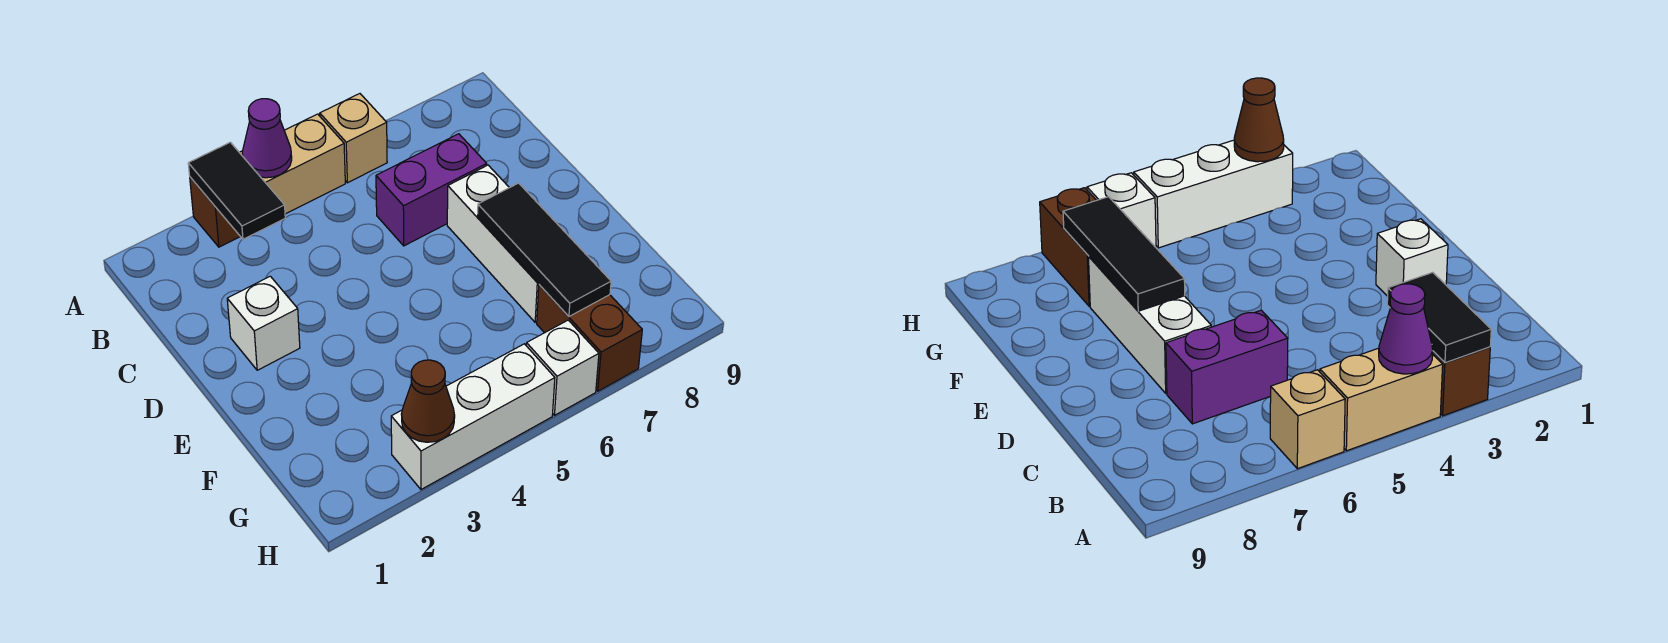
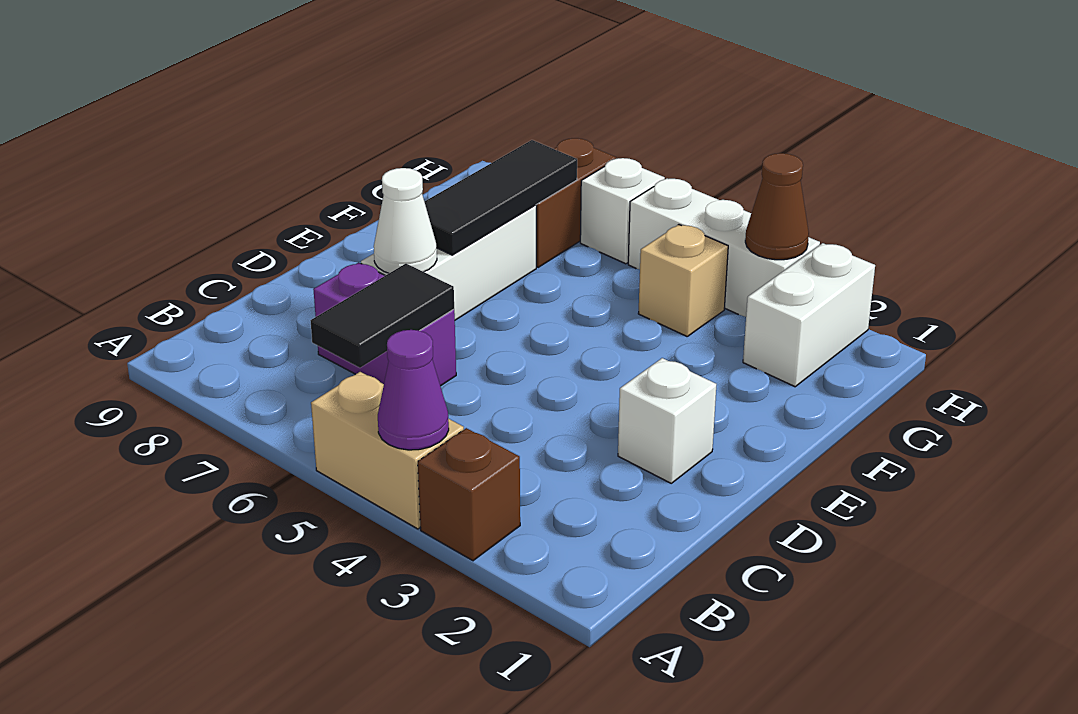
black tile A3:B3 level 2 -> black tile B6:C6 level 2
tan brick A6 level 1 -> tan brick G4 level 1
none -> white cone D7 level 2
none -> white brick G2:H2 level 1

